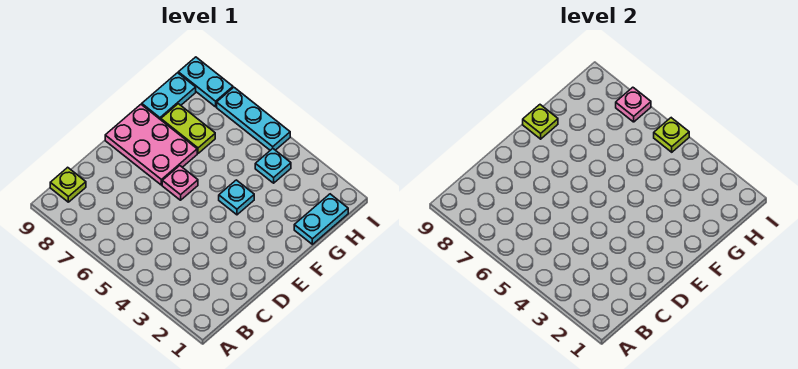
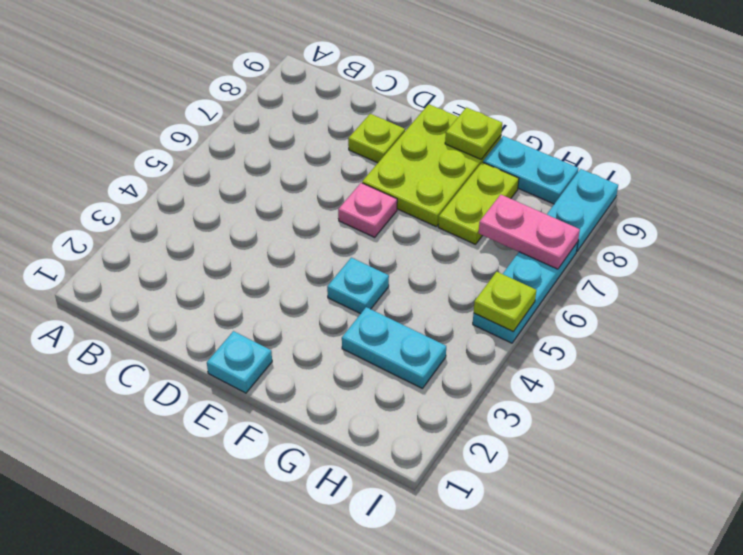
lime plate B9 level 1 -> lime plate D8 level 1
pink plate E7:F9 level 1 -> lime plate E7:F9 level 1
cyan plate G1:H1 level 1 -> cyan plate G3:H3 level 1
cyan plate H4 level 1 -> cyan plate E1 level 1
pink plate I7 level 2 -> pink plate H7:I7 level 2

